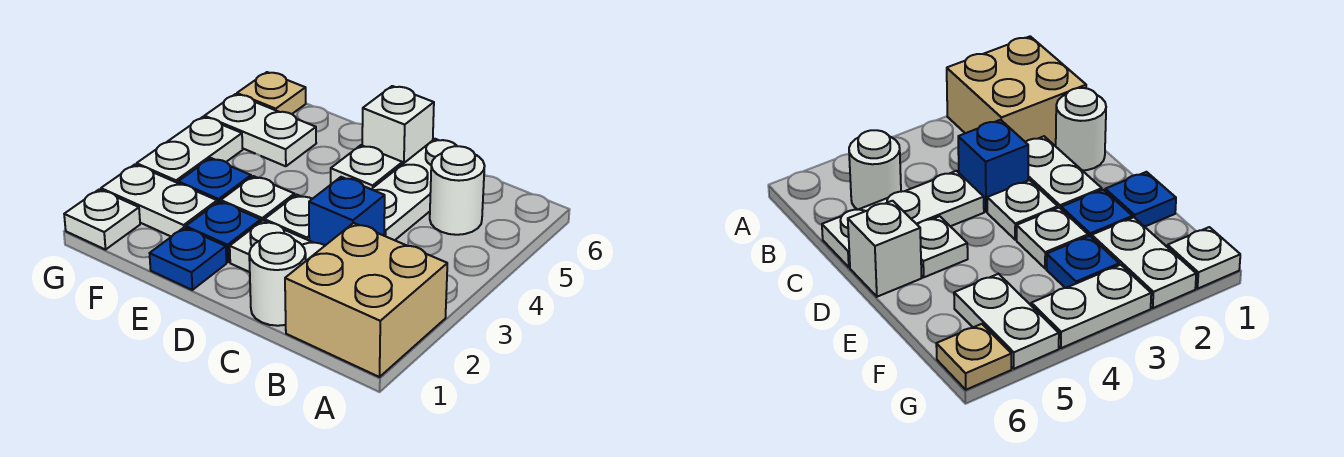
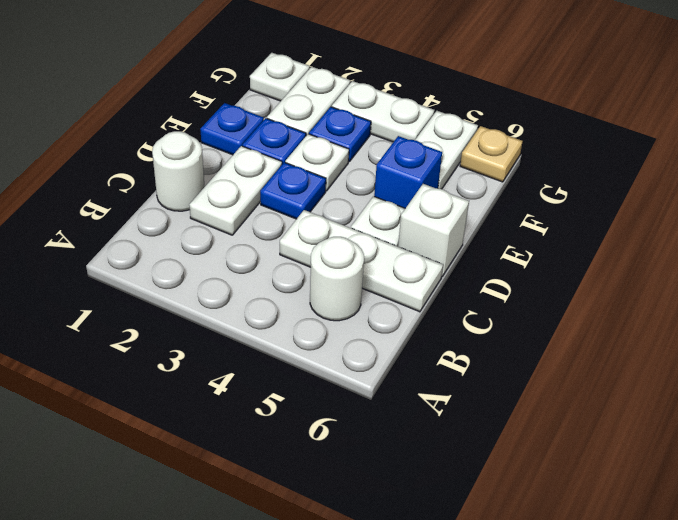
tan brick A1:B2 level 1 -> none
blue brick C3 level 1 -> blue brick E5 level 1
white plate D3 level 1 -> blue plate D3 level 1

